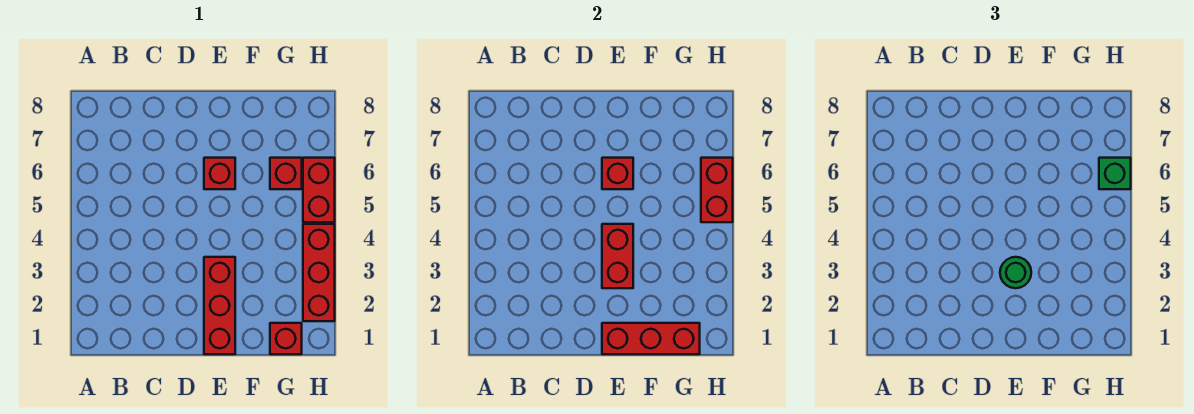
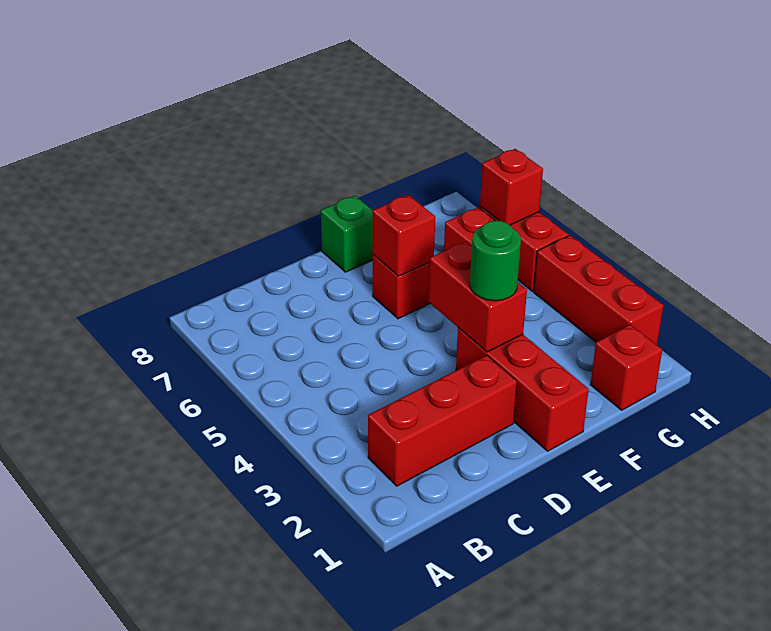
red brick E1:G1 level 2 -> red brick B2:D2 level 1
red brick H5:H6 level 2 -> red brick H6 level 2
green brick H6 level 3 -> green brick E8 level 1

